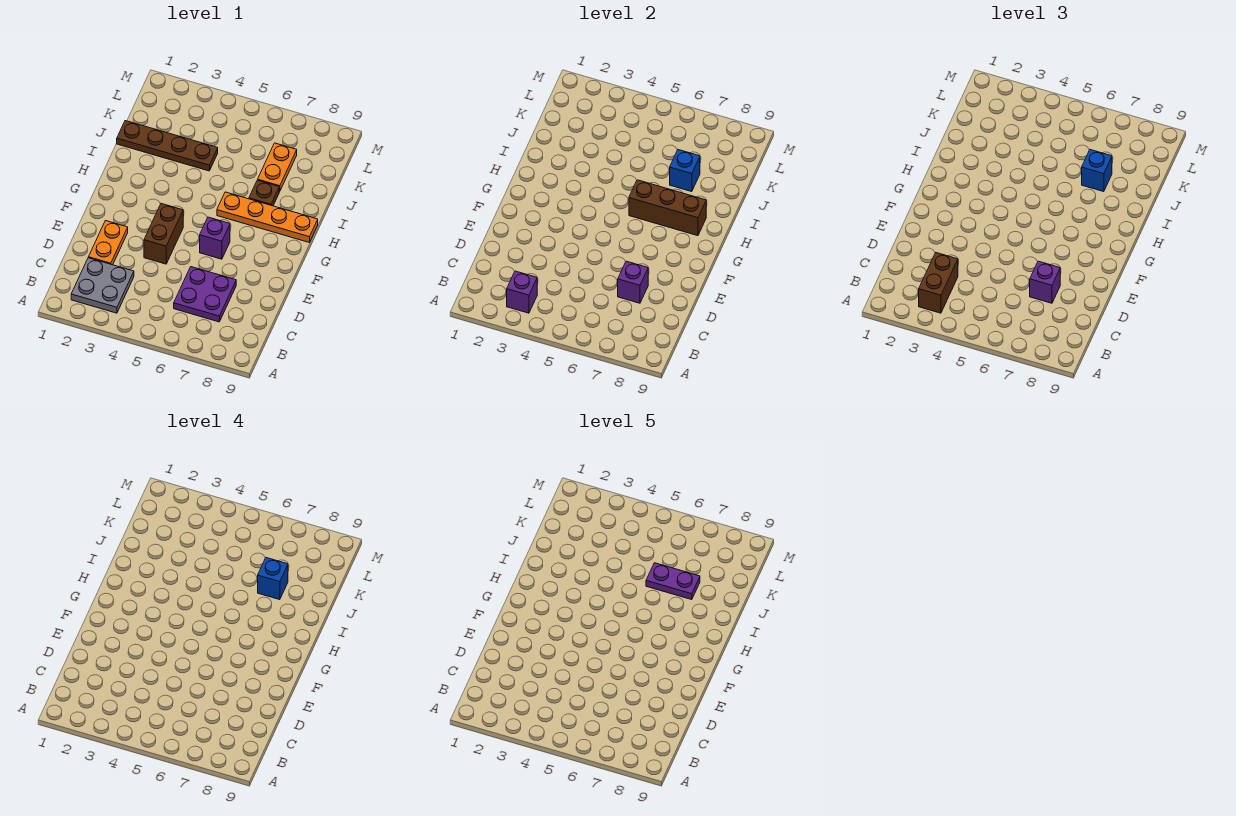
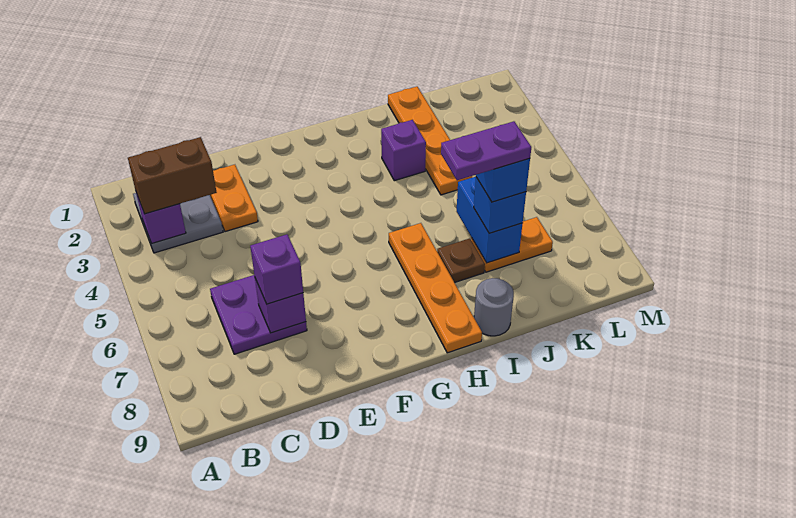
orange plate D2:E2 level 1 -> orange plate D2:D3 level 1
brown brick E4:F4 level 1 -> none
purple brick F6 level 1 -> purple brick I3 level 1
brown brick H6:H8 level 2 -> none
none -> grey round brick I9 level 1
brown plate J1:J4 level 1 -> orange plate J1:J4 level 1
purple plate J6:J7 level 5 -> purple plate I7:J7 level 5
blue brick J7 level 2 -> blue brick J6:J7 level 2

